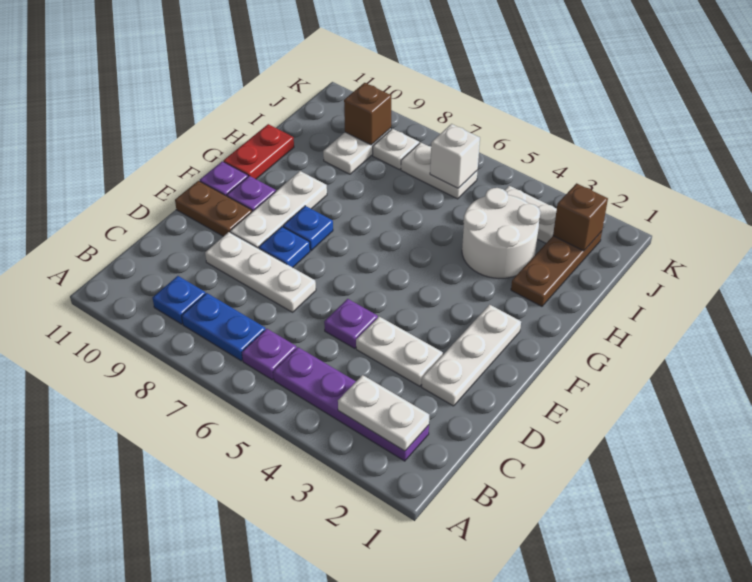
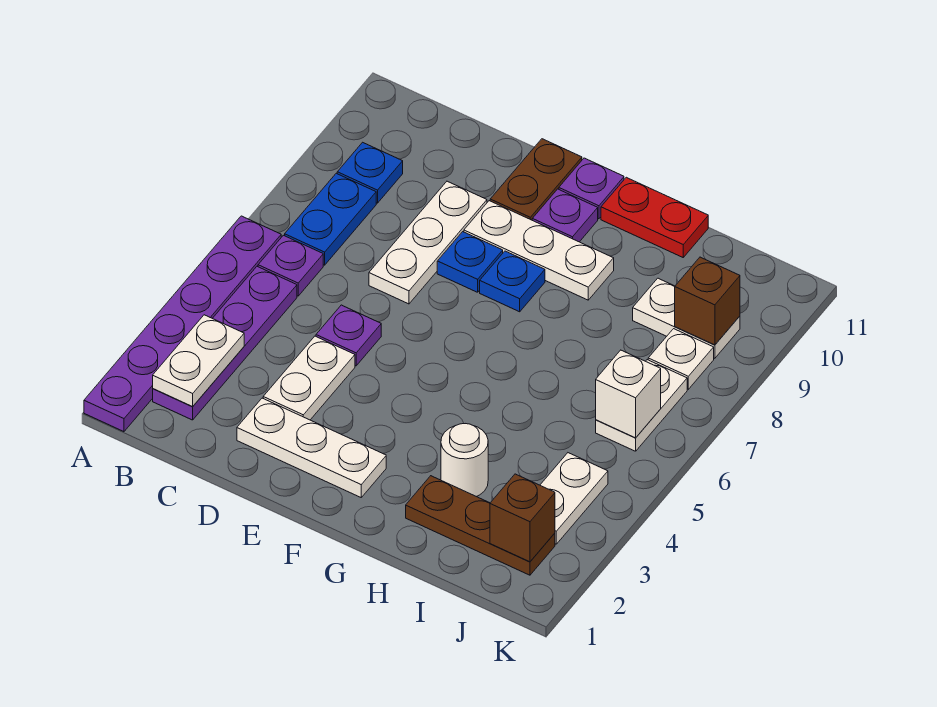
none -> purple plate A1:A6 level 1
white round brick H3:I4 level 1 -> white round brick H3 level 1

